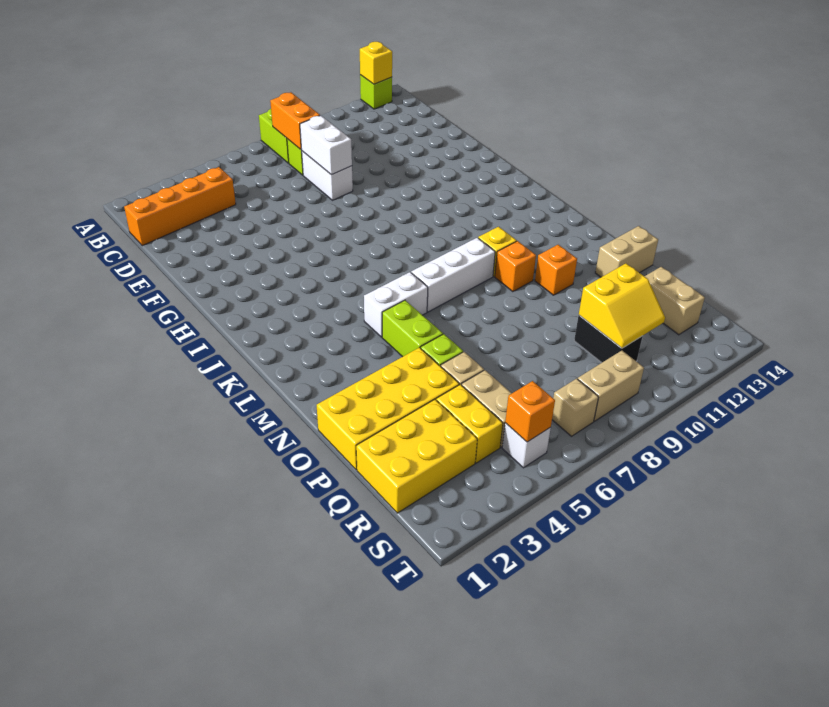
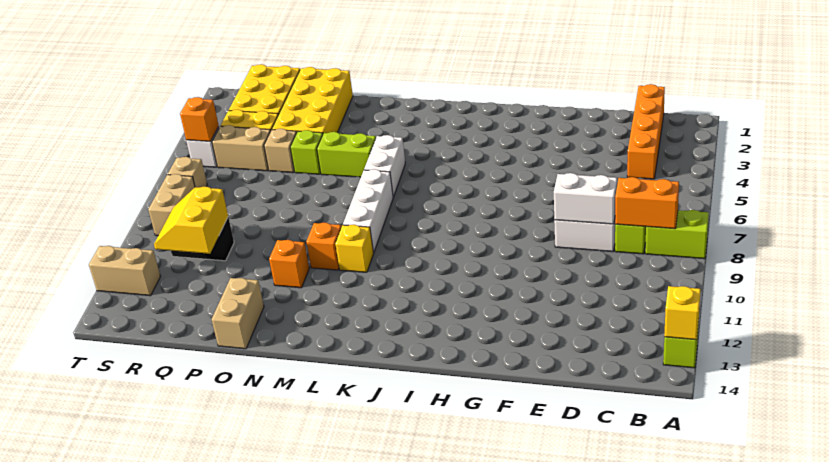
tan brick Q13:R13 level 1 -> tan brick S12:T12 level 1

